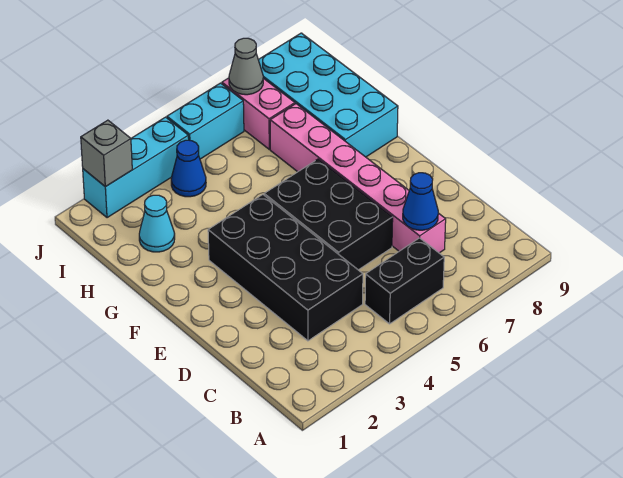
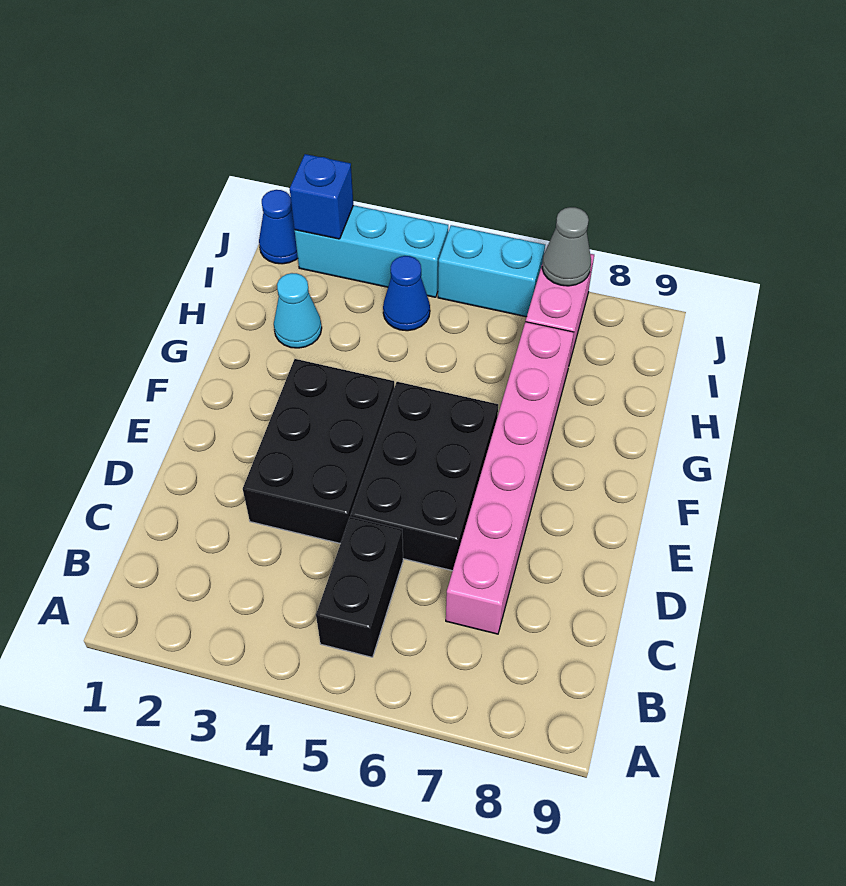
black brick B5:B6 level 1 -> black brick B5:C5 level 1
black brick C3:F4 level 1 -> black brick D3:F4 level 1
blue cone C7 level 2 -> blue cone J1 level 1
cyan brick G8:J9 level 1 -> none
grey brick J2 level 2 -> blue brick J2 level 2

